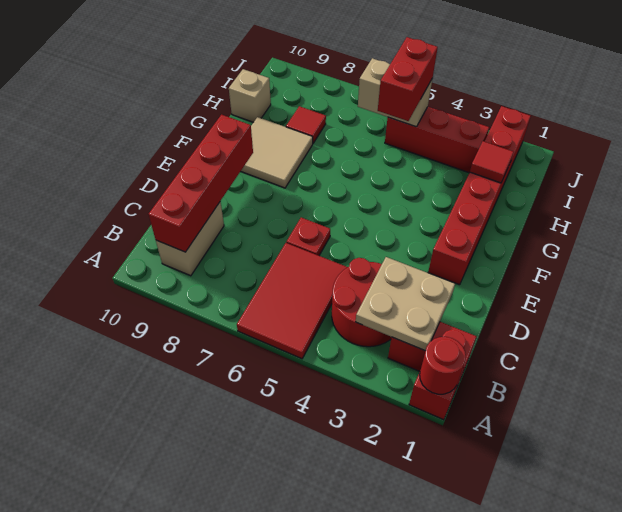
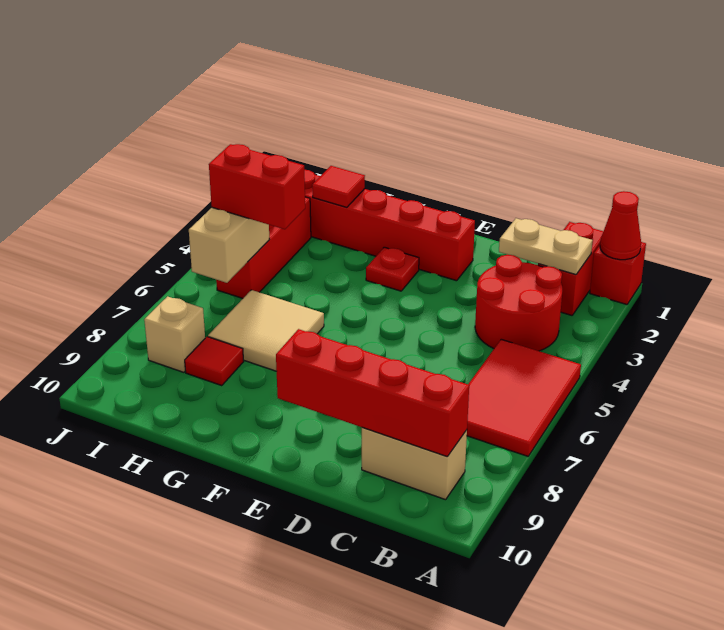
red round brick A1 level 2 -> red cone A1 level 2
red tile A5:C6 level 1 -> red tile A5:B7 level 1
tan plate B2:C3 level 2 -> tan plate B2:C2 level 2
red plate D6 level 1 -> red plate F3 level 1
tan tile F8:G9 level 1 -> tan tile G6:H7 level 1
tan brick H10 level 1 -> tan brick I8 level 1

